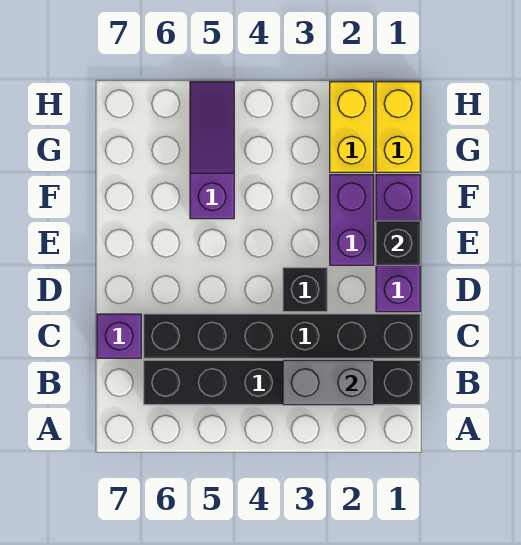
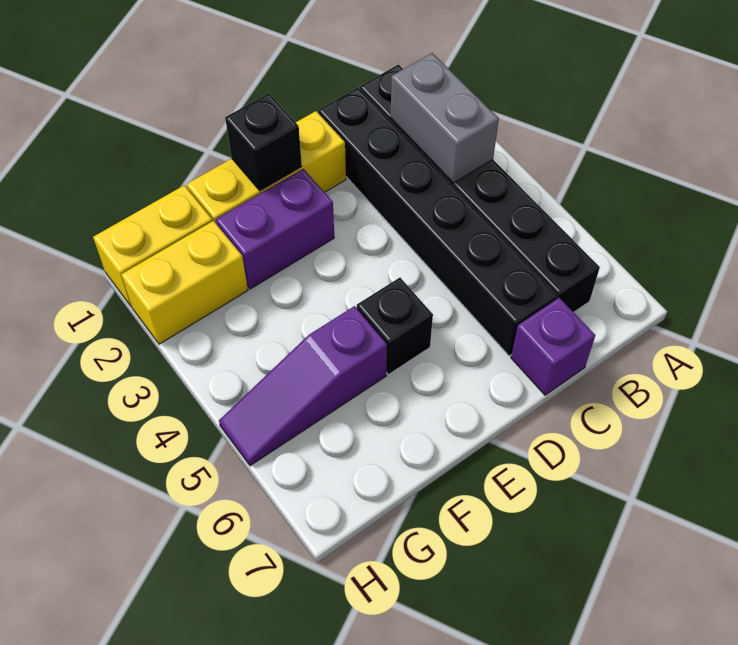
purple brick D1:F1 level 1 -> yellow brick D1:F1 level 1
black brick D3 level 1 -> black brick E5 level 1

